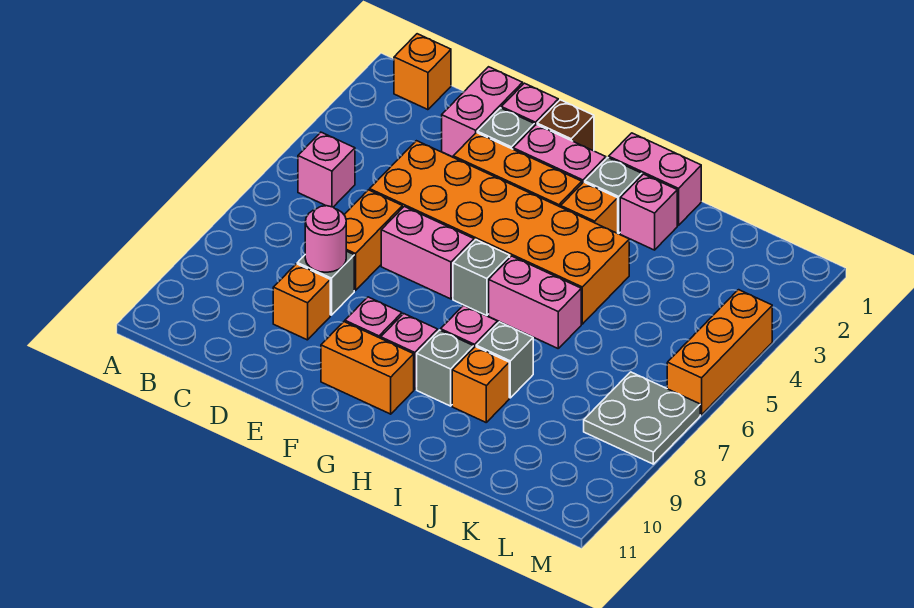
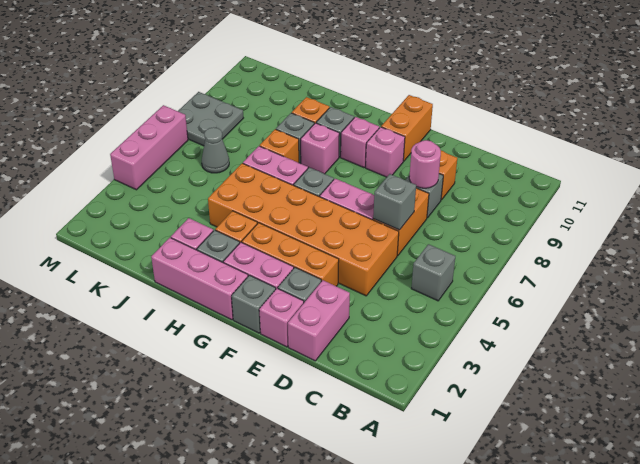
orange brick B1 level 1 -> orange brick I7 level 1
pink brick B5 level 1 -> grey brick B5 level 1
none -> grey brick D6 level 2
brown brick F1 level 1 -> grey brick F1 level 1
orange brick F10:G10 level 1 -> orange brick F10:F11 level 1
pink brick H1:I1 level 1 -> pink brick G1:I1 level 1
none -> grey cone K6 level 1
orange brick M4:M6 level 1 -> pink brick M4:M6 level 1

